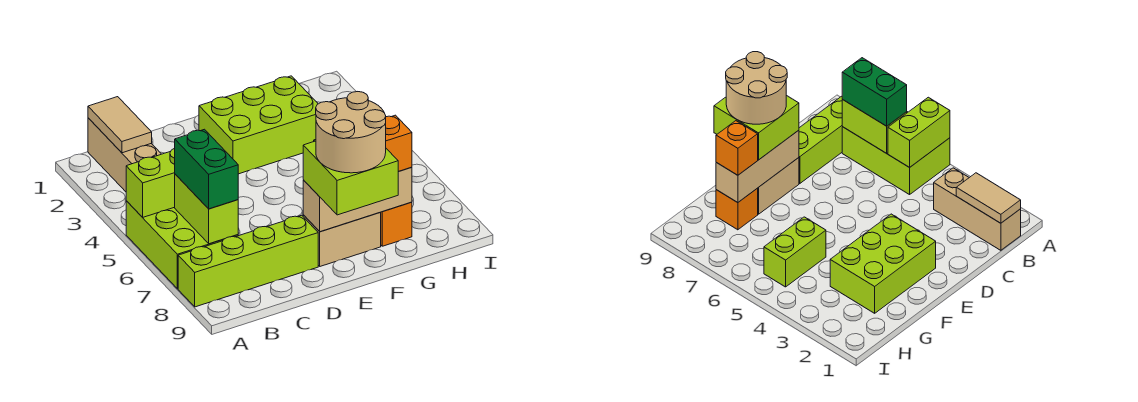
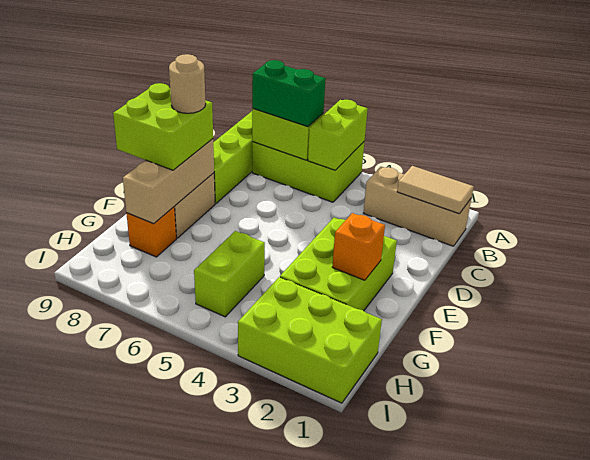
tan round brick E8:F9 level 4 -> tan round brick E8 level 4
orange brick G8 level 3 -> orange brick F2 level 2
none -> lime brick H1:I3 level 1

